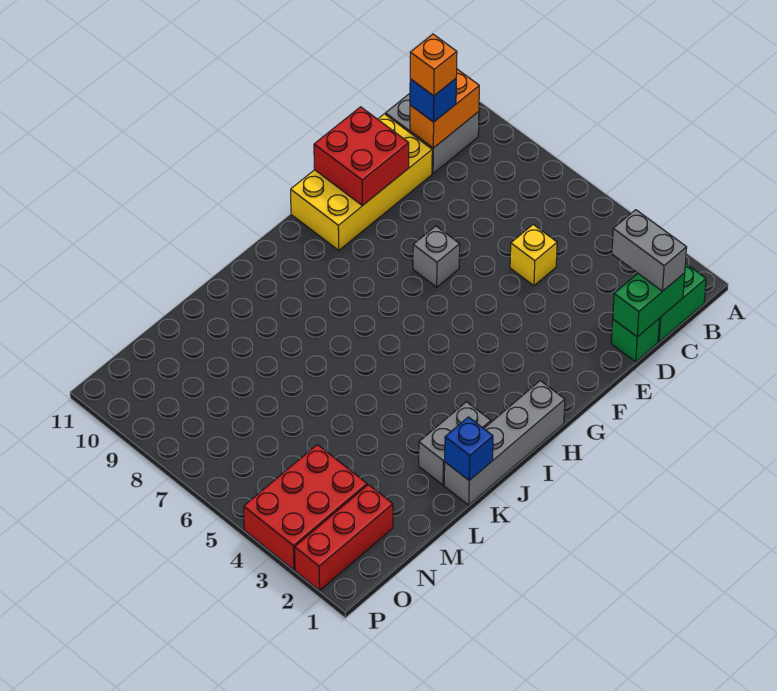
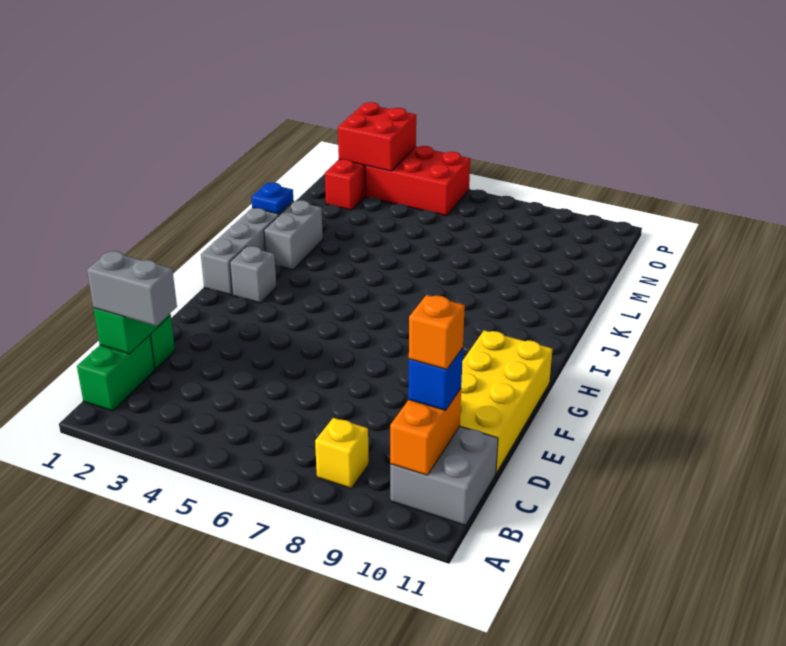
yellow brick D5 level 1 -> yellow brick B8 level 1
red brick E10:F11 level 2 -> red brick O2:P3 level 2
grey brick F7 level 1 -> grey brick H2 level 1
blue brick K1 level 2 -> blue plate K1 level 2
red brick N3:P4 level 1 -> red brick O3:P5 level 1

